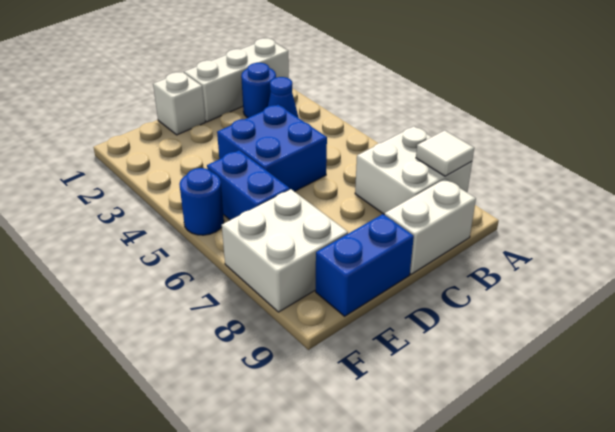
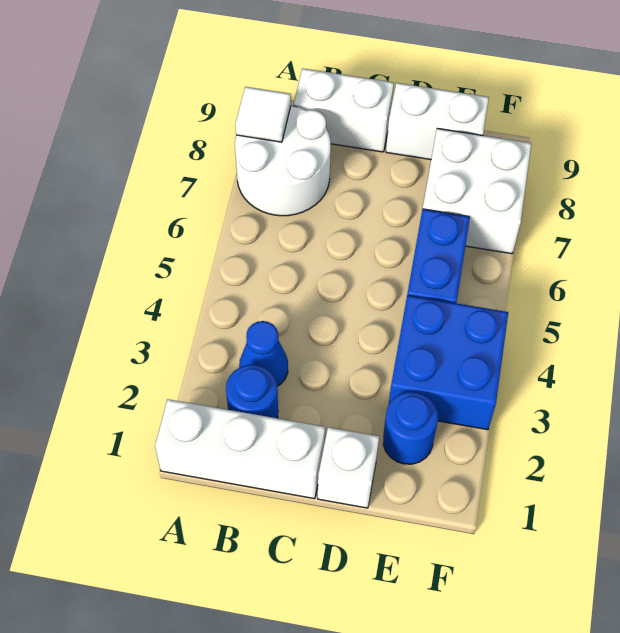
white brick A7:B8 level 1 -> white round brick A7:B8 level 1
blue brick C4:D5 level 1 -> blue brick E3:F4 level 1
blue brick D9:E9 level 1 -> white brick D9:E9 level 1
blue round brick F5 level 1 -> blue round brick E2 level 1

